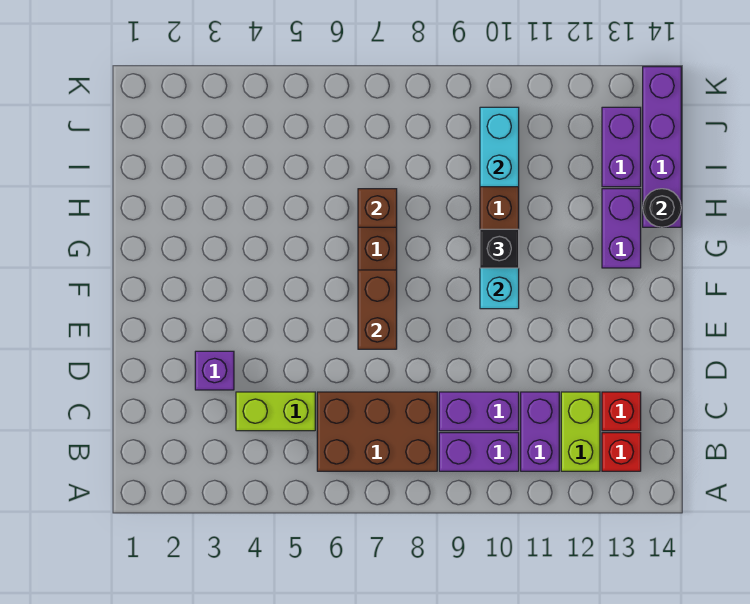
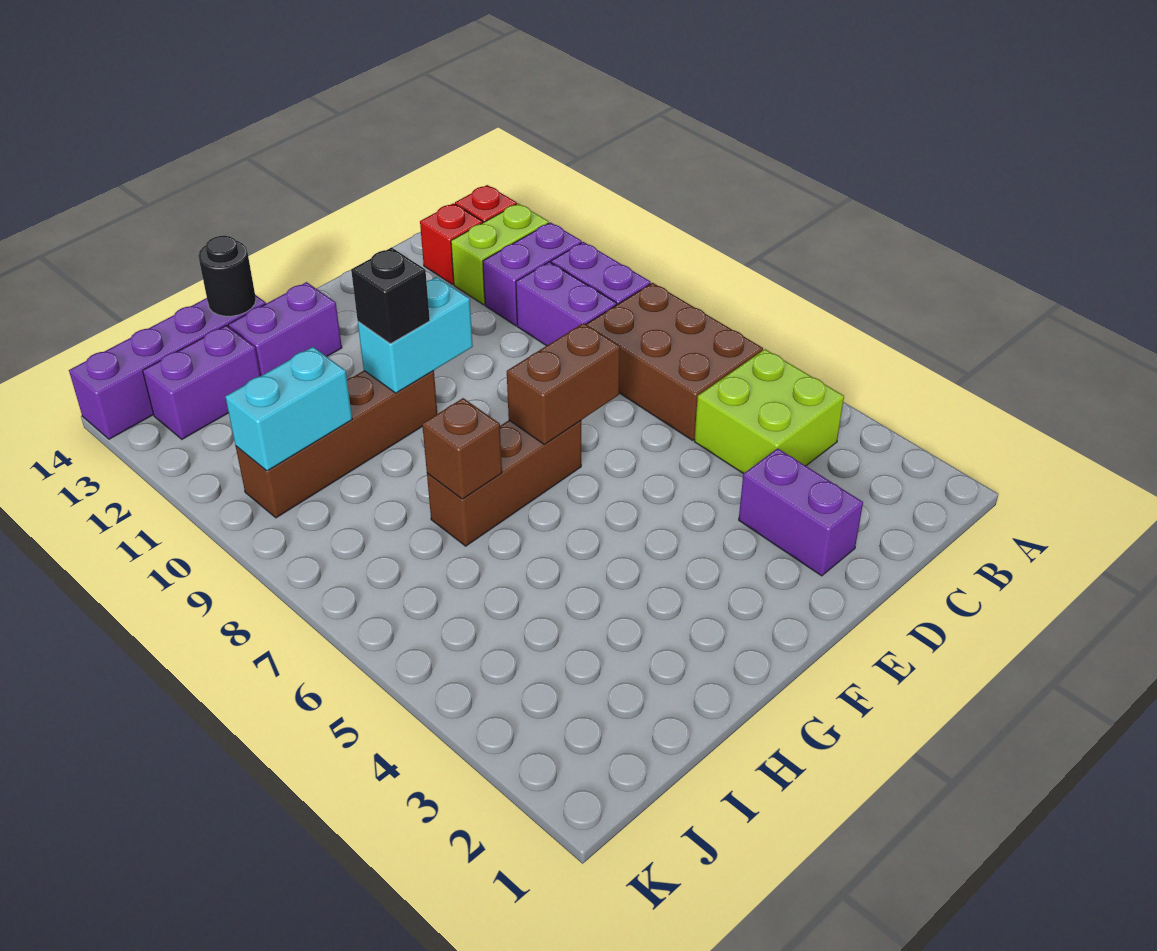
lime brick C4:C5 level 1 -> lime brick B4:C5 level 1
purple brick D3 level 1 -> purple brick D2:D3 level 1

